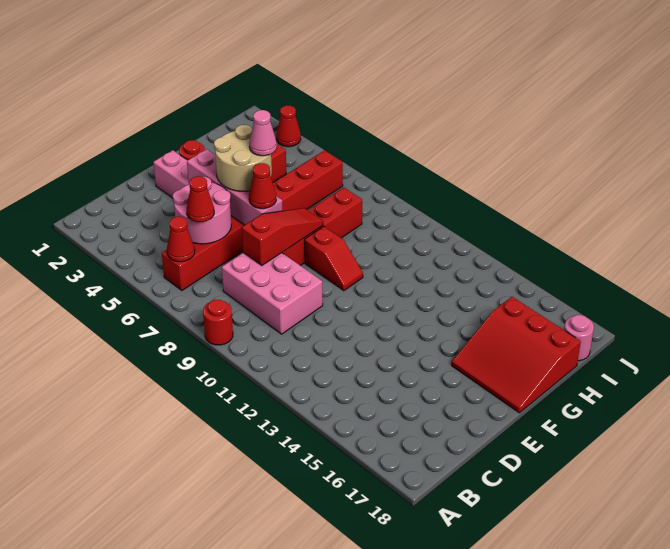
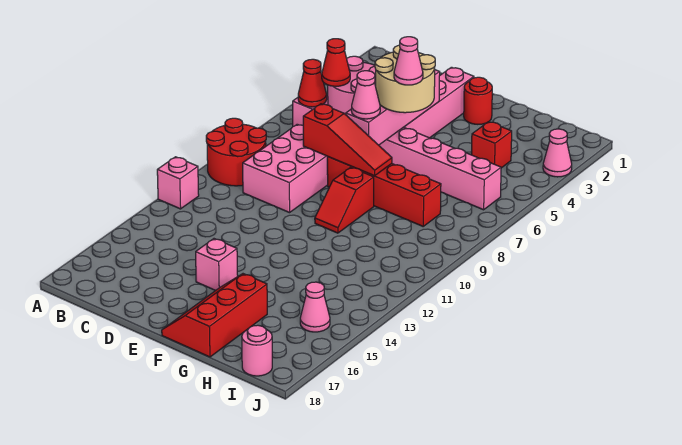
red round brick A9 level 1 -> red round brick A9:B10 level 1
none -> pink brick A12 level 1
red brick B6:I6 level 1 -> pink brick B6:I6 level 1
red cone E7 level 3 -> pink cone E7 level 3
none -> pink brick E15 level 1
red slope F16:H18 level 1 top H -> red slope F16:G18 level 1 top G
none -> pink cone I15 level 1
red cone J3 level 1 -> pink cone J3 level 1

